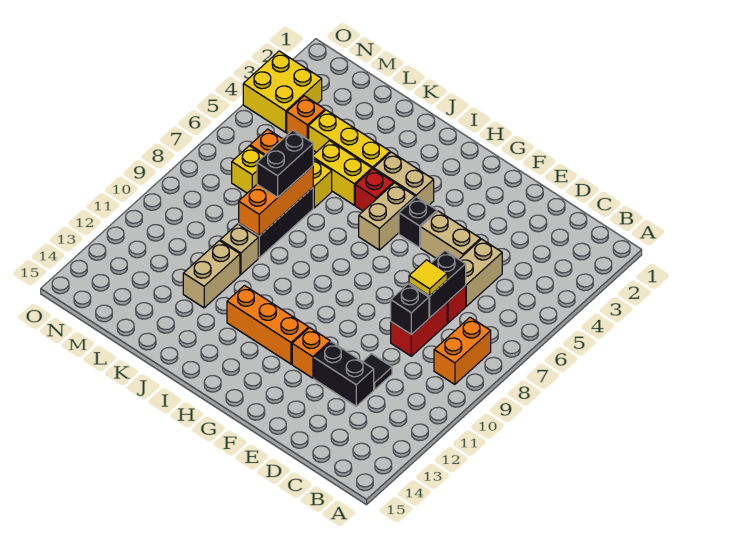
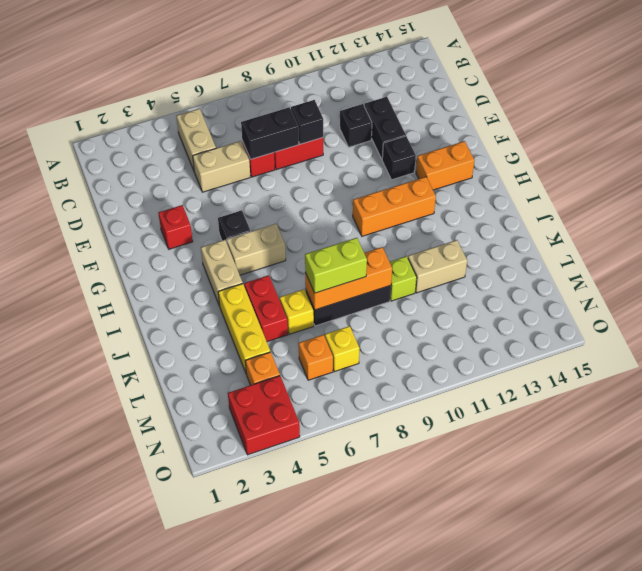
orange brick B8:B9 level 1 -> orange brick G13:G14 level 1
yellow tile D8 level 3 -> none
black tile D11 level 1 -> black brick D11 level 1
tan brick E5:F5 level 1 -> tan brick B5:C5 level 1
orange brick F12 level 1 -> black brick F12 level 1
orange brick G12:I12 level 1 -> orange brick H10:H12 level 1
red brick I5 level 1 -> red brick F3 level 1
yellow brick J5:K5 level 1 -> red brick J5:K5 level 1
black brick K7:K8 level 3 -> lime brick K7:K8 level 3
tan brick K10 level 1 -> lime brick K10 level 1
yellow brick N3:O4 level 1 -> red brick N3:O4 level 1

